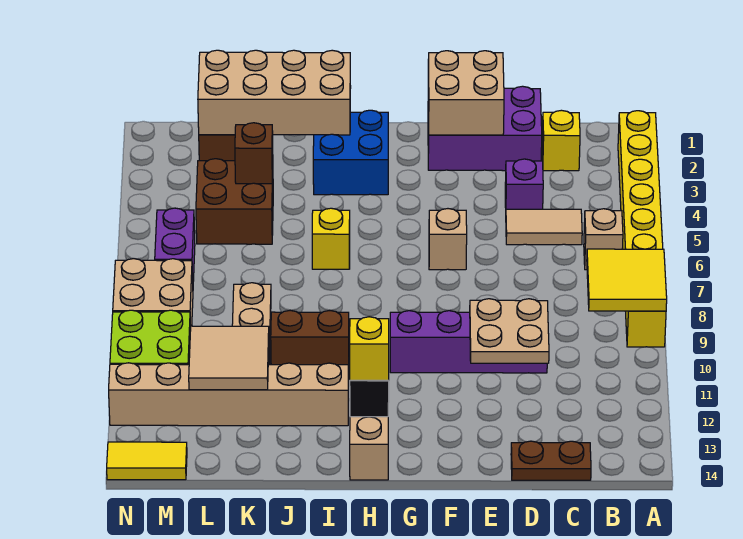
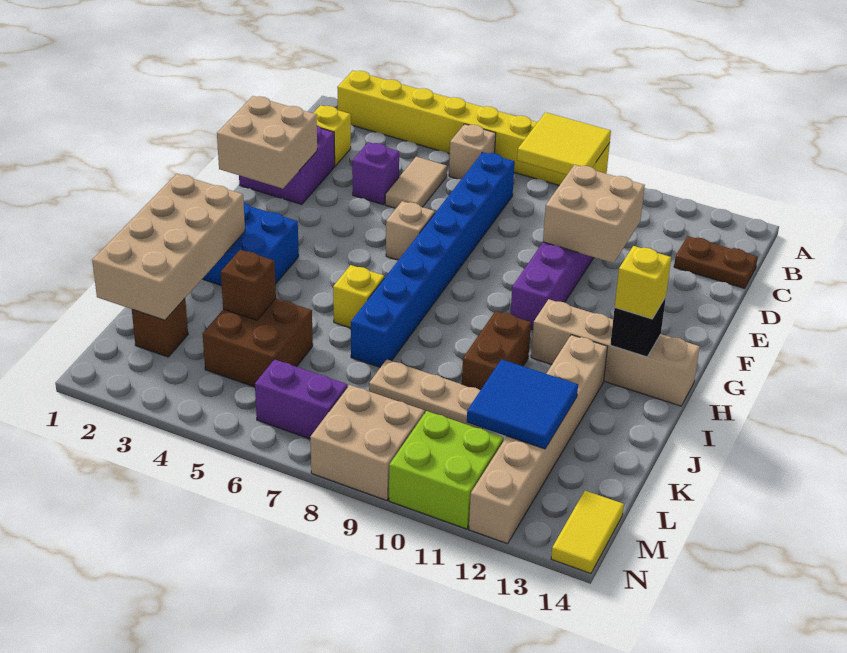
none -> blue brick C7:J7 level 1
brown plate C14:D14 level 1 -> brown plate C13:C14 level 1
purple brick D1:F2 level 1 -> purple brick D1:E2 level 1
tan plate D10:E11 level 2 -> tan brick D10:E11 level 2
tan tile K11:L12 level 2 -> blue tile K11:L12 level 2

